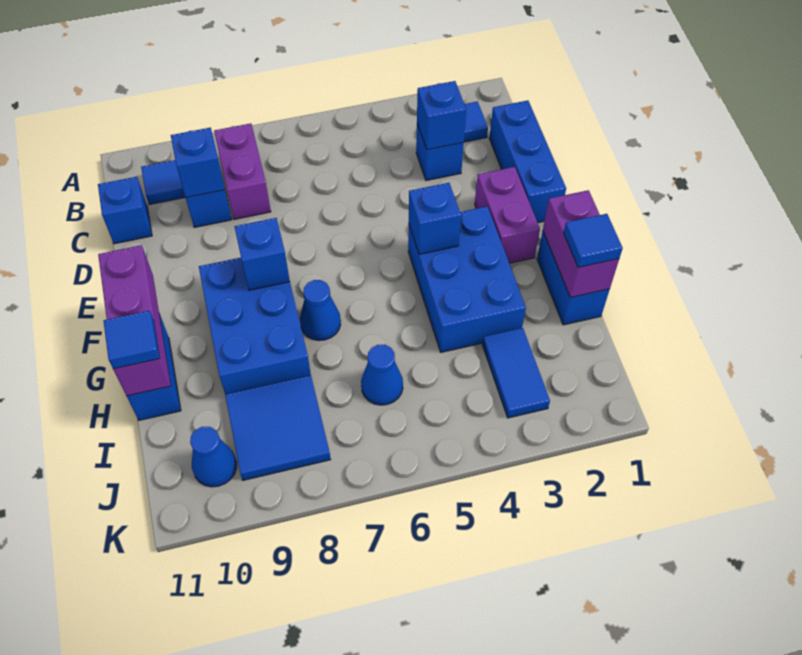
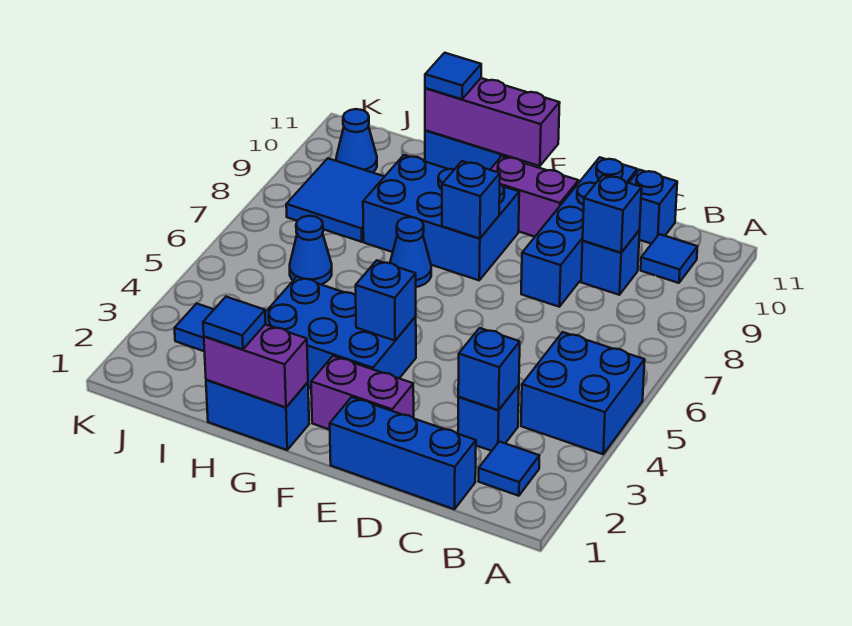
none -> blue brick A4:B5 level 1
purple brick B8:C8 level 1 -> purple brick E10:F10 level 1
none -> blue brick D8:D11 level 1

